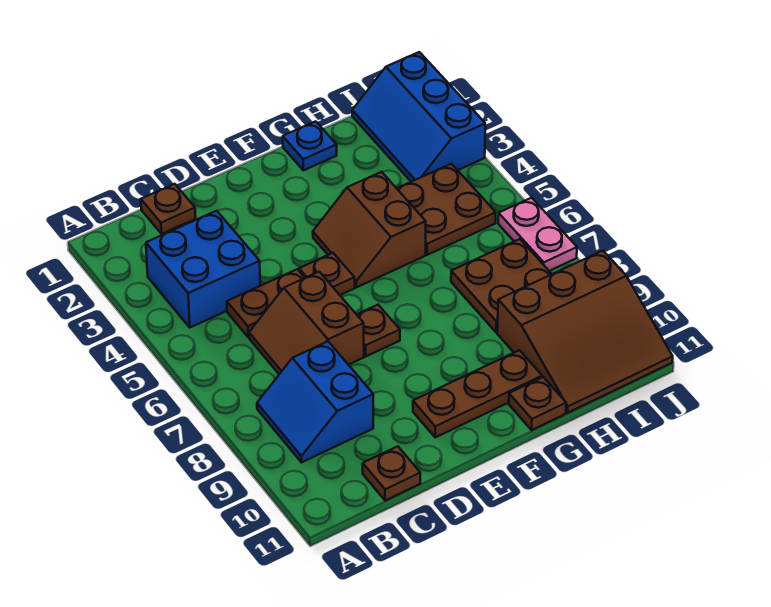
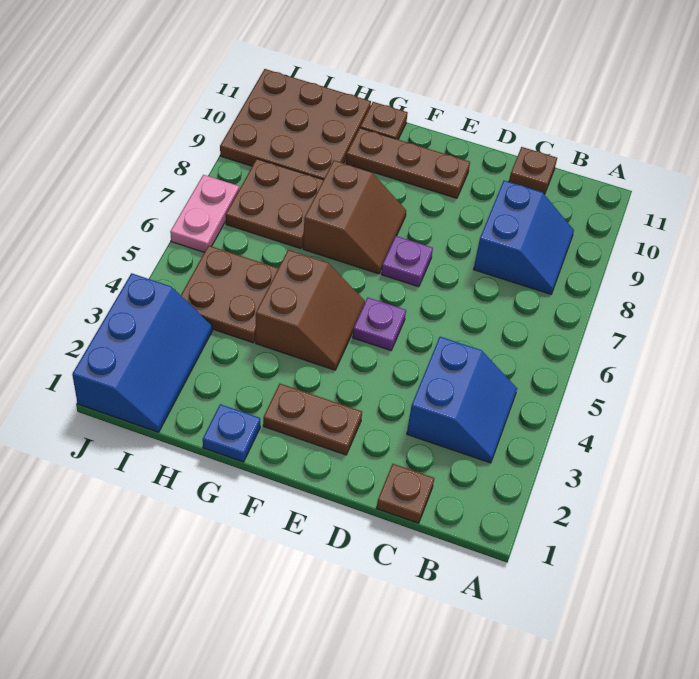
blue brick B3:C4 level 1 -> blue slope B3:C4 level 1 top C
brown plate C5:D5 level 1 -> brown plate E2:F2 level 1
brown slope C6:D7 level 1 top D -> brown slope F7:G8 level 1 top G
brown plate E5 level 1 -> purple plate E5 level 1
brown plate E7 level 1 -> purple plate E7 level 1
brown slope H9:J11 level 1 top 9 -> brown plate H9:J11 level 1

